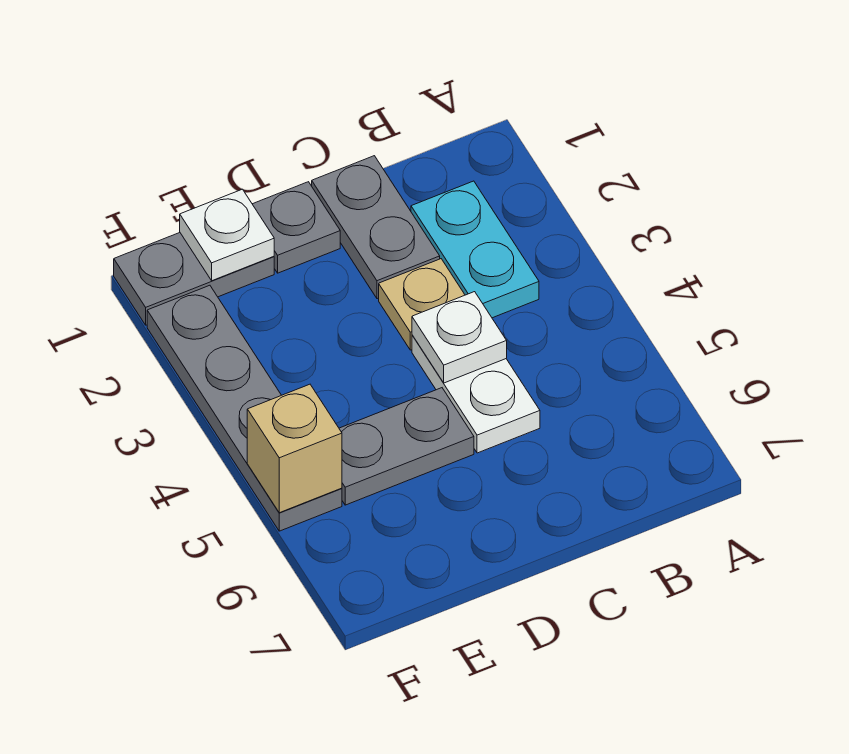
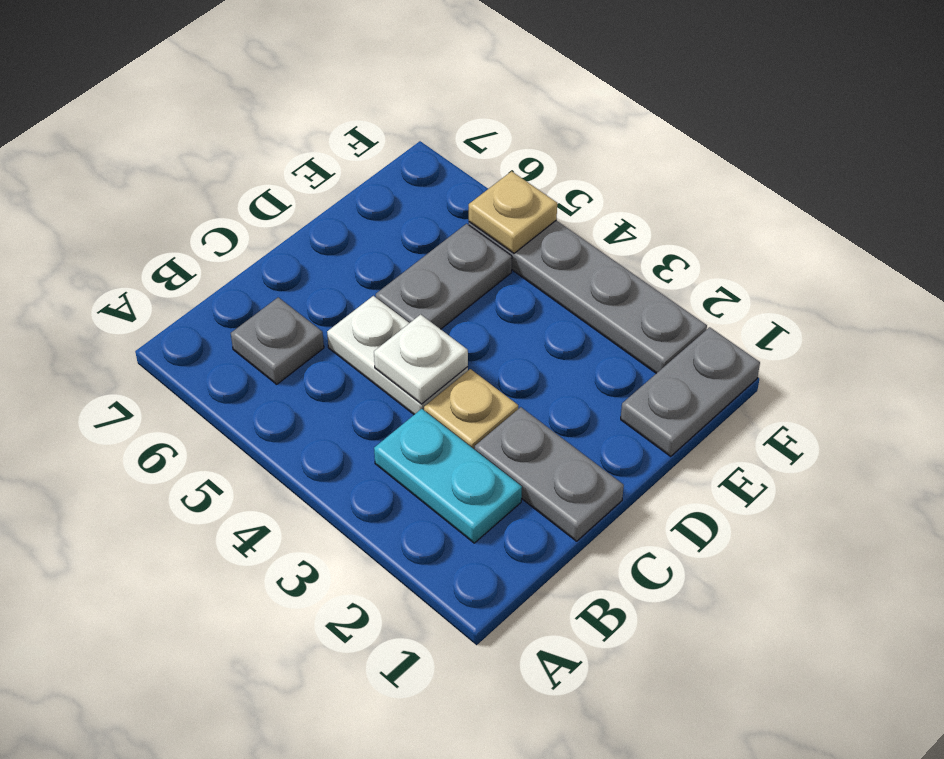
grey plate D1 level 1 -> grey plate B6 level 1
white plate E1 level 2 -> none
tan brick F5 level 2 -> tan plate F5 level 2

